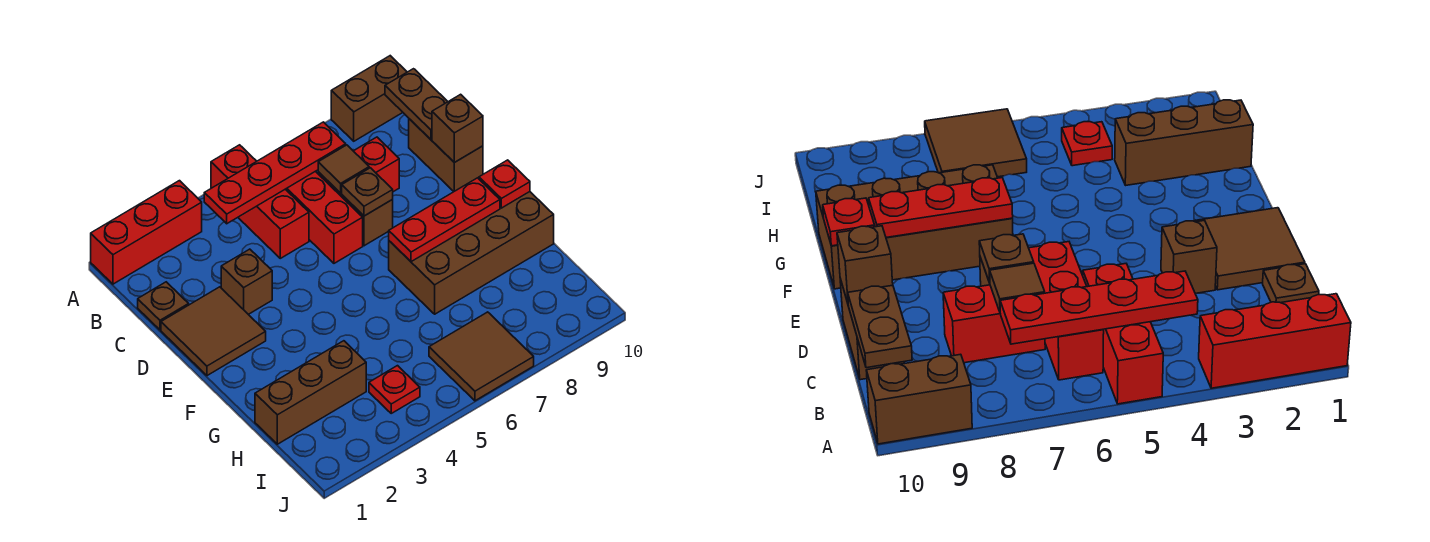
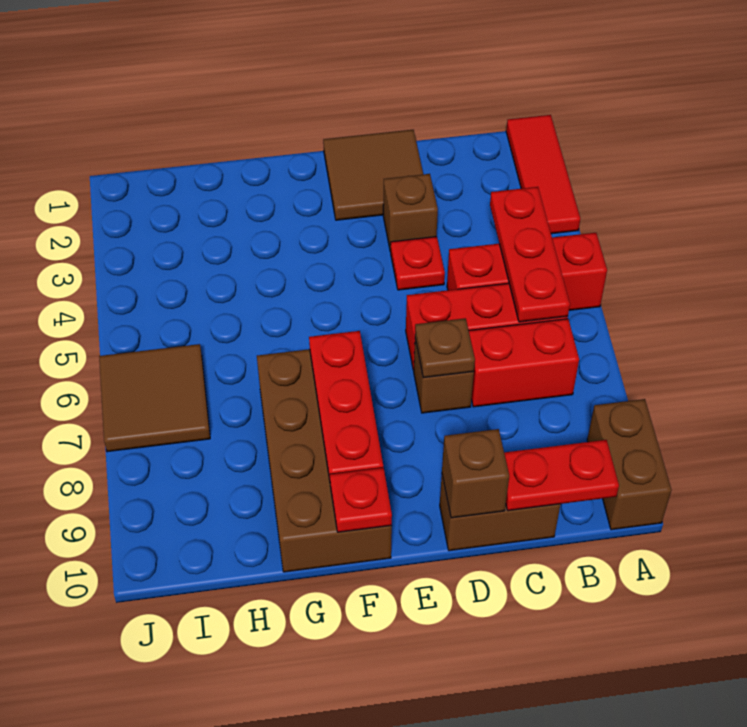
red brick A1:A3 level 1 -> red tile A1:A3 level 1
red plate B4:B7 level 2 -> red plate B4:B6 level 2
brown plate B10:C10 level 2 -> red plate B10:C10 level 2
brown plate C1 level 1 -> none
red brick C7:C8 level 1 -> red brick B7:C7 level 1
brown tile C7 level 2 -> none
brown brick H1:H3 level 1 -> none
red plate I4 level 1 -> red plate D4 level 1

